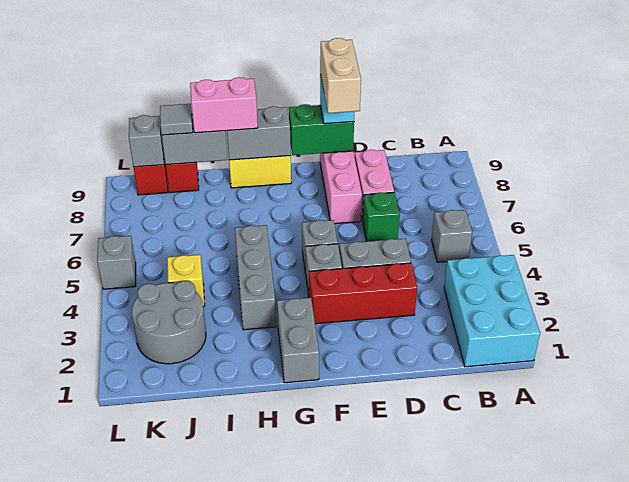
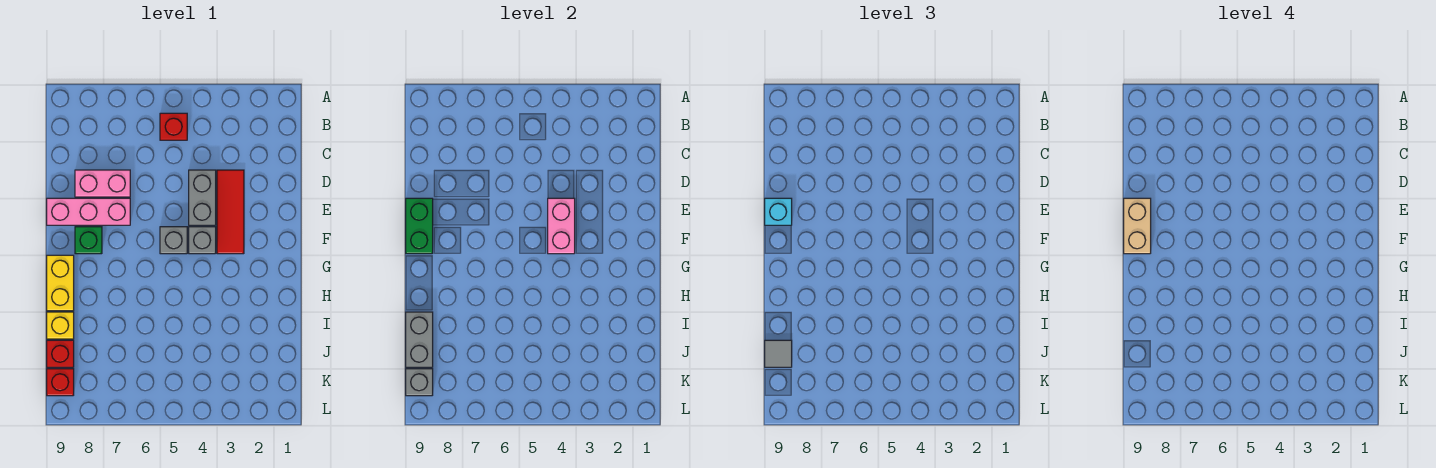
cyan brick A1:B3 level 1 -> none
grey brick B5 level 1 -> red brick B5 level 1
red brick D3:F3 level 1 -> red tile D3:F3 level 1
green brick D6 level 1 -> green brick F8 level 1
tan brick E8:E9 level 4 -> tan brick E9:F9 level 4
grey brick G1:G2 level 1 -> none
grey brick G9:H9 level 2 -> none
grey brick H3:H5 level 1 -> none
pink brick H9:I9 level 3 -> pink brick E4:F4 level 2
grey round brick J2:K3 level 1 -> none
yellow brick J4 level 1 -> yellow brick I9 level 1
grey brick L5 level 1 -> none

